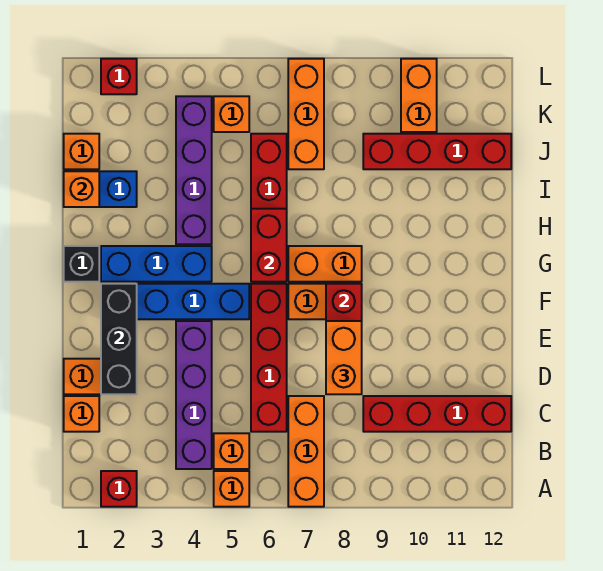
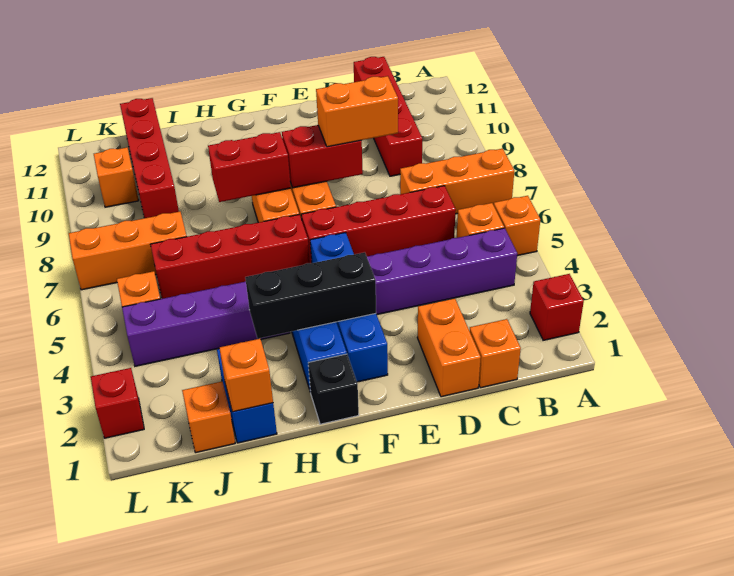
black brick D2:F2 level 2 -> black brick F3:H3 level 2
red brick G6:H6 level 2 -> red brick G8:H8 level 2
orange brick K10:L10 level 1 -> orange brick K10 level 1

